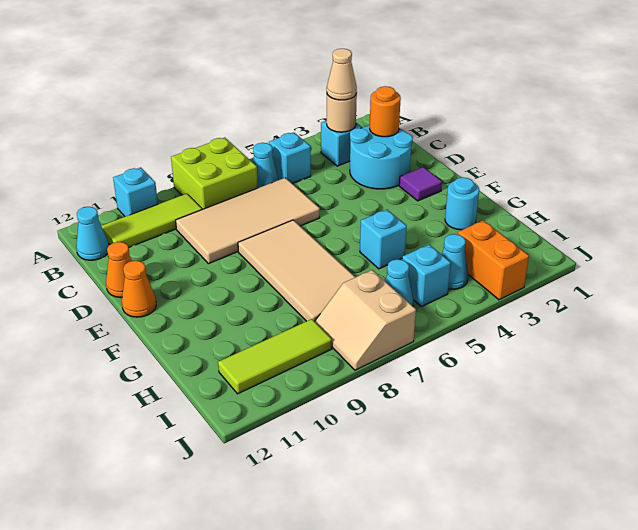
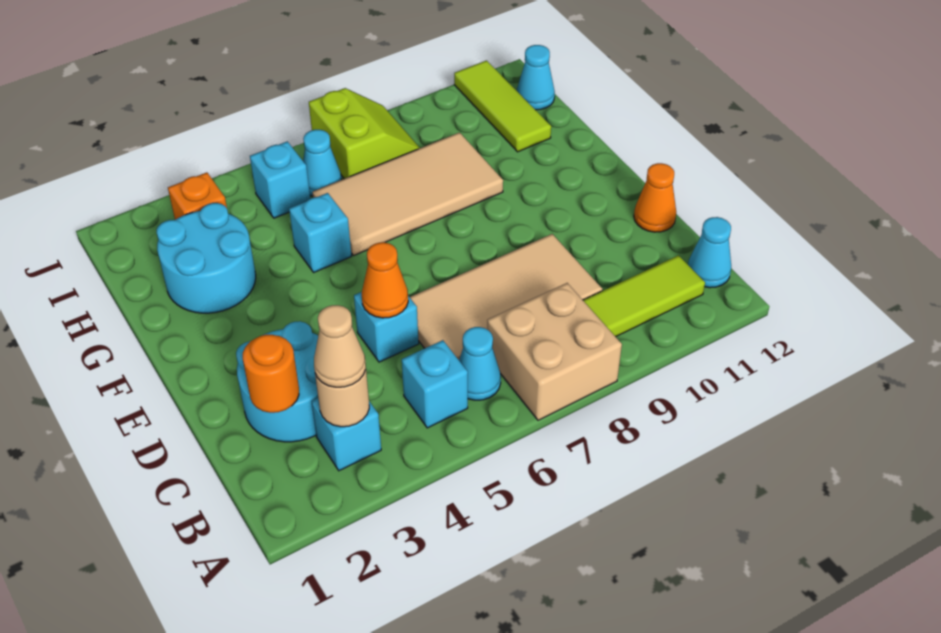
lime brick A7:B8 level 1 -> tan brick A7:B8 level 1
cyan brick A10 level 1 -> cyan brick D5 level 1
purple tile E2 level 1 -> none
tan tile E7:H8 level 1 -> tan tile G6:H9 level 1
orange cone E12 level 1 -> orange cone D5 level 2
cyan round brick G2 level 1 -> cyan round brick G2:H3 level 1
orange brick I3:J3 level 1 -> orange brick I3 level 1
cyan cone I4 level 1 -> cyan cone I12 level 1
tan slope I7:J8 level 1 top 7 -> lime slope I7:J8 level 1 top 7
lime tile I9:I11 level 1 -> lime tile H11:J11 level 1

